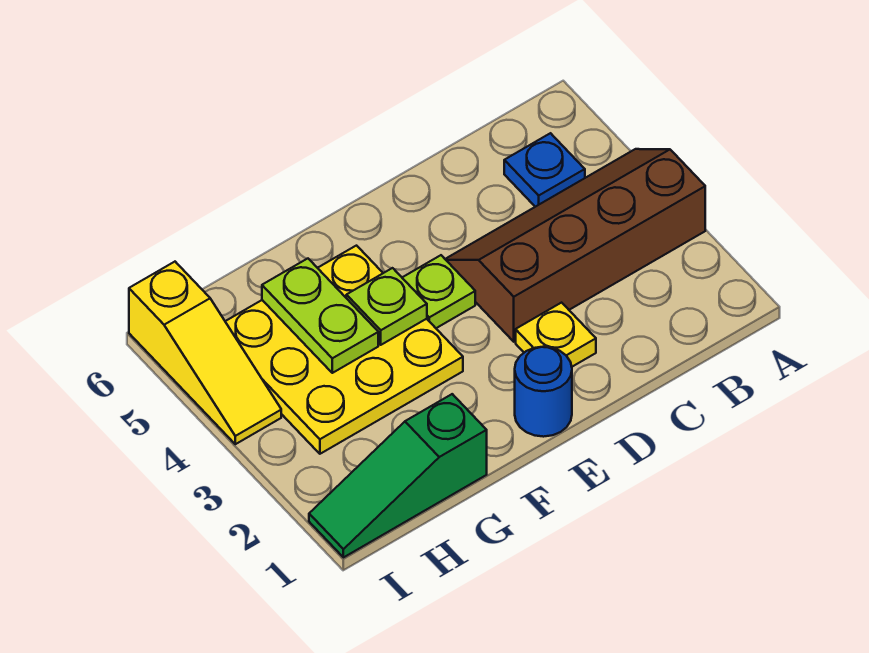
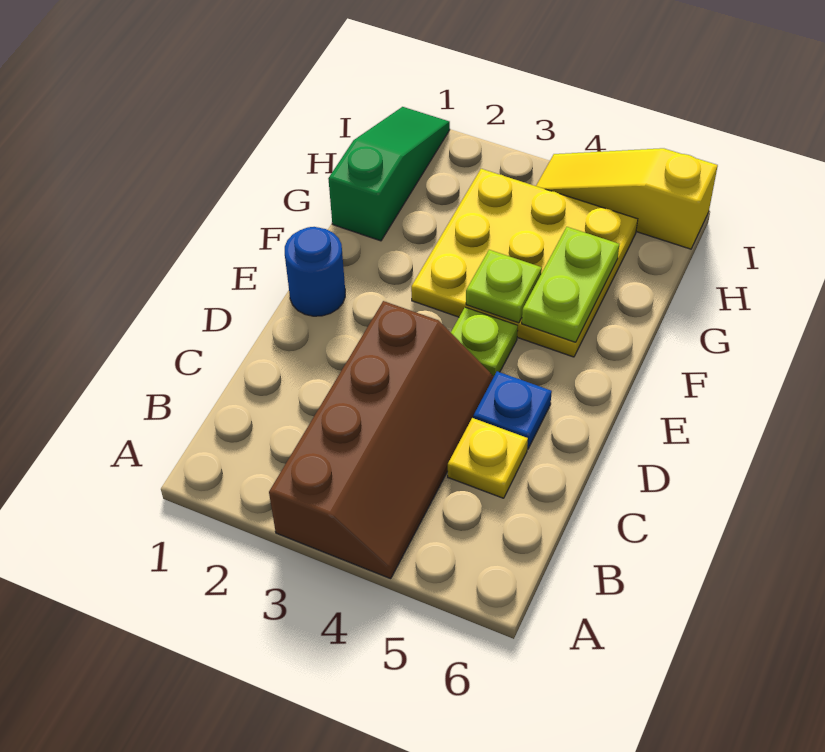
blue plate B5 level 1 -> blue plate D5 level 1
yellow plate D2 level 1 -> yellow plate C5 level 1
lime plate G4:G5 level 2 -> lime plate F5:G5 level 2

